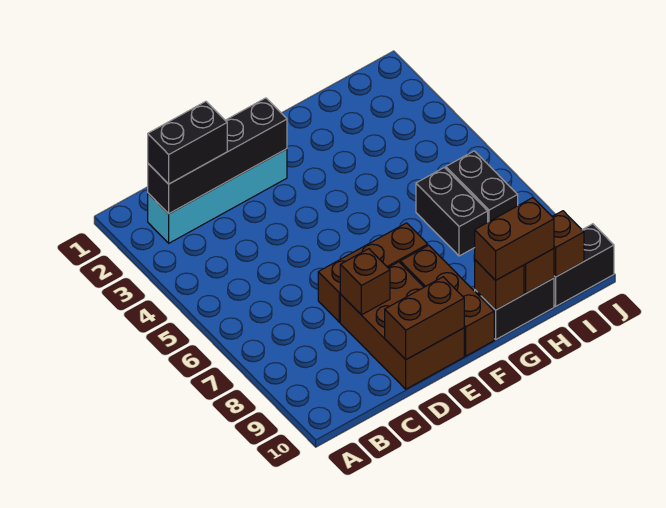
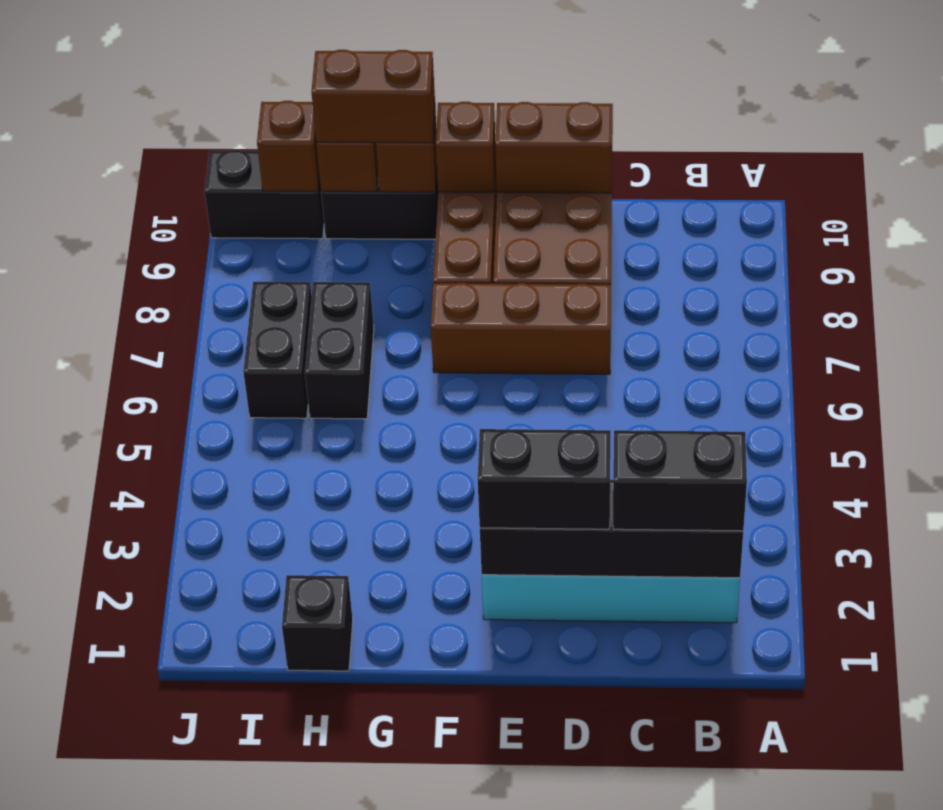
none -> black brick D2:E2 level 3
brown brick D8 level 2 -> brown brick F10 level 2
none -> black brick H1 level 1

